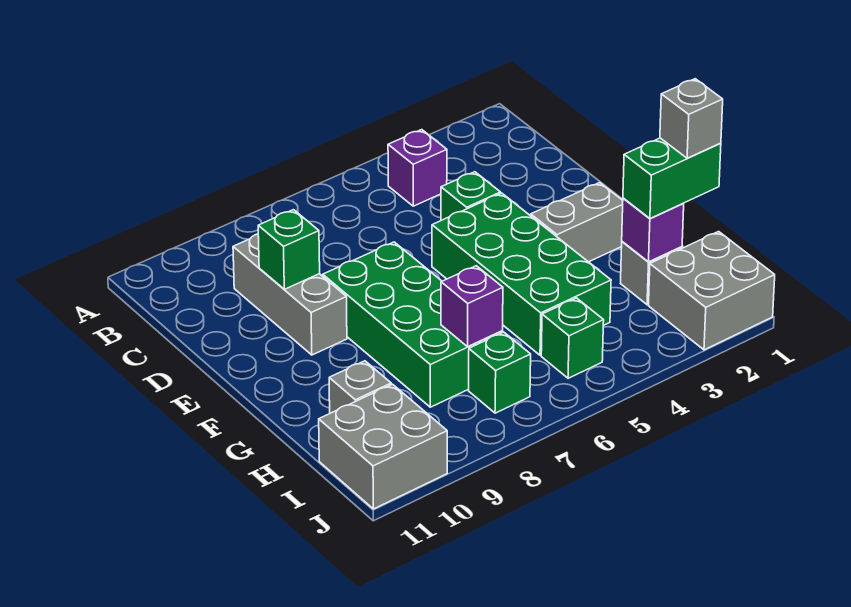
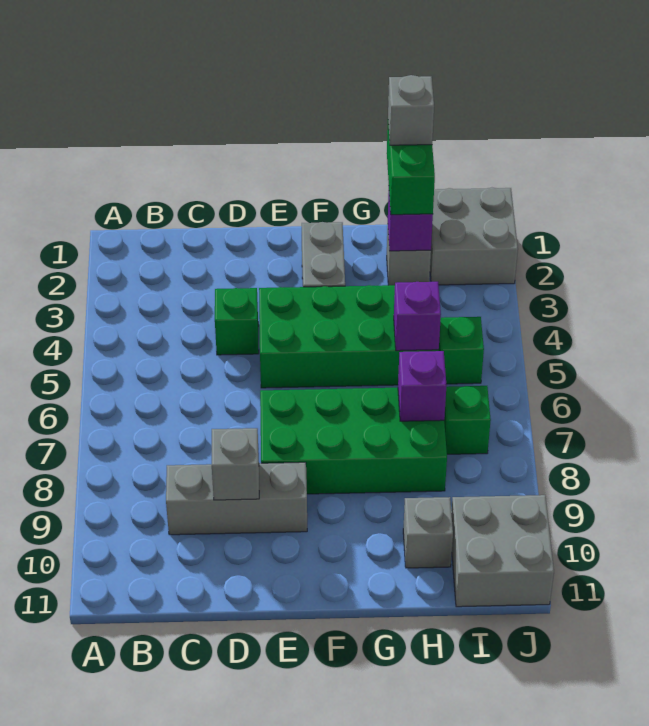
purple brick B4 level 1 -> purple brick H5 level 2
green brick D9 level 2 -> grey brick D9 level 2

